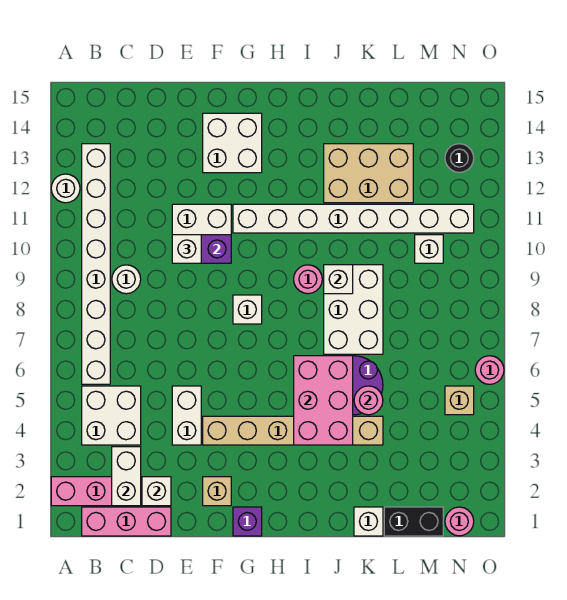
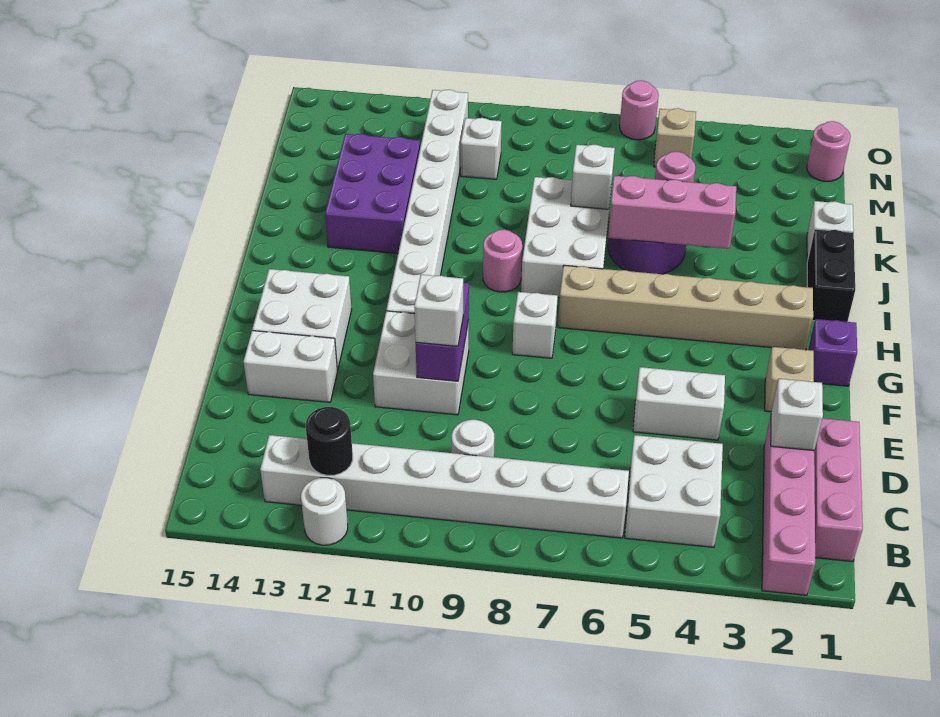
white brick C2:C3 level 2 -> white brick E13:E14 level 1
tan brick F4:K4 level 1 -> tan brick H2:H7 level 1
pink brick I4:J6 level 2 -> pink brick J4:J6 level 2
white brick J7:K9 level 1 -> white brick I7:K8 level 1
white brick J9 level 2 -> white brick K7 level 2
tan brick J12:L13 level 1 -> purple brick J12:L13 level 1
black brick L1:M1 level 1 -> black brick I1:J1 level 1
black round brick N13 level 1 -> black round brick B12 level 2

